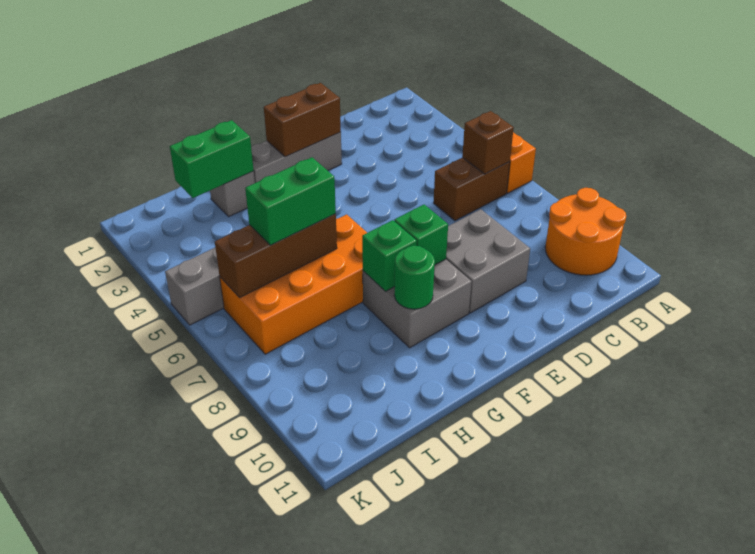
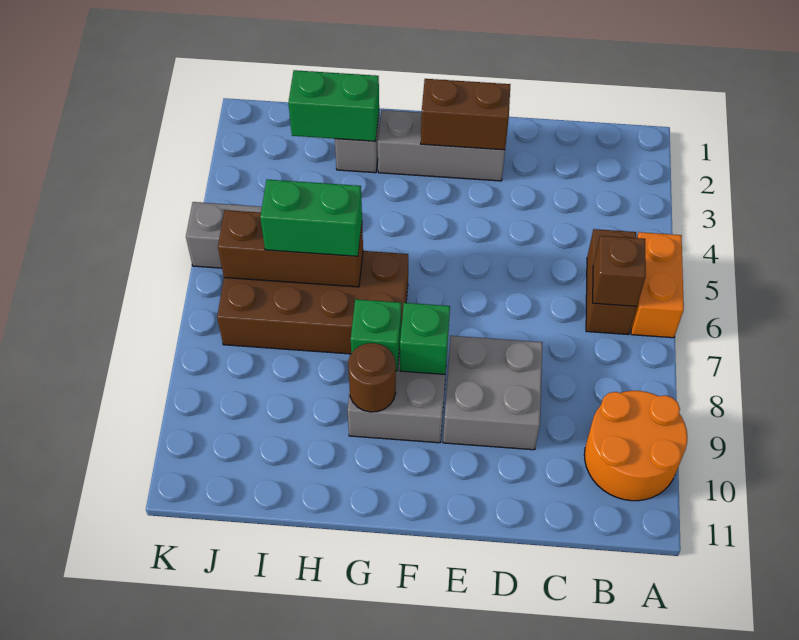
brown brick B6:C6 level 1 -> brown brick B5:B6 level 1
orange brick G6:J7 level 1 -> brown brick G6:J7 level 1
green round brick G9 level 2 -> brown round brick G9 level 2

